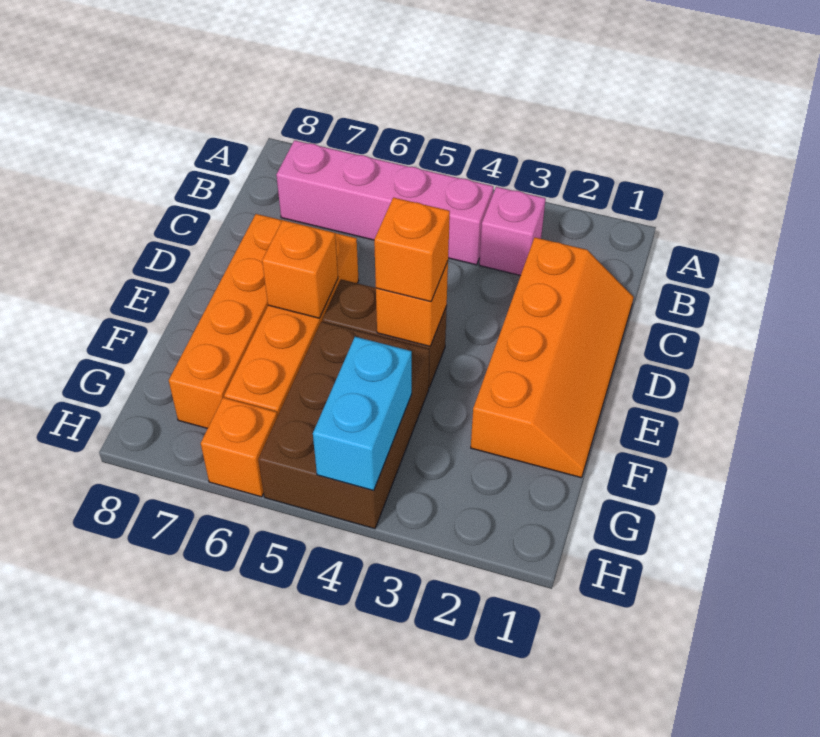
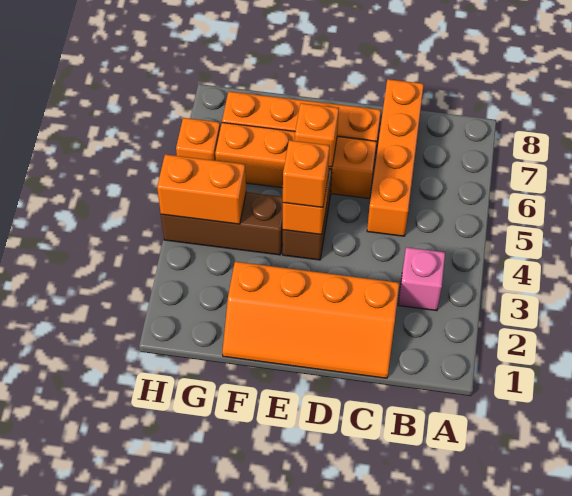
pink brick B4:B7 level 1 -> none
none -> orange brick C5:C8 level 1
brown brick F4:H5 level 1 -> brown brick F4:H4 level 1
cyan brick G4:H4 level 2 -> orange brick G4:H4 level 2

